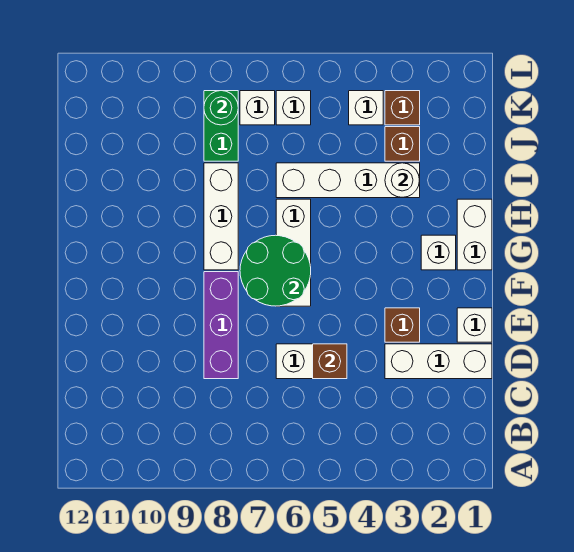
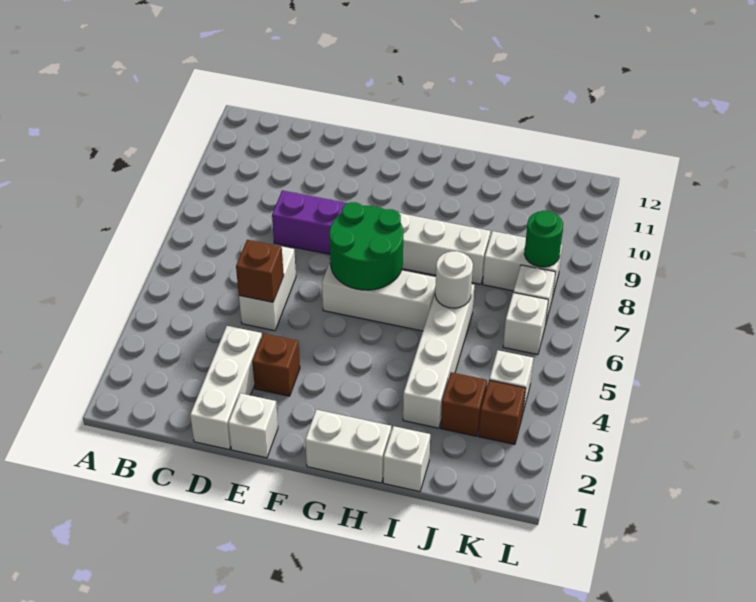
white brick G2 level 1 -> white brick I1 level 1
white round brick I3 level 2 -> white round brick I6 level 2
green brick J8:K8 level 1 -> white brick J8:K8 level 1

